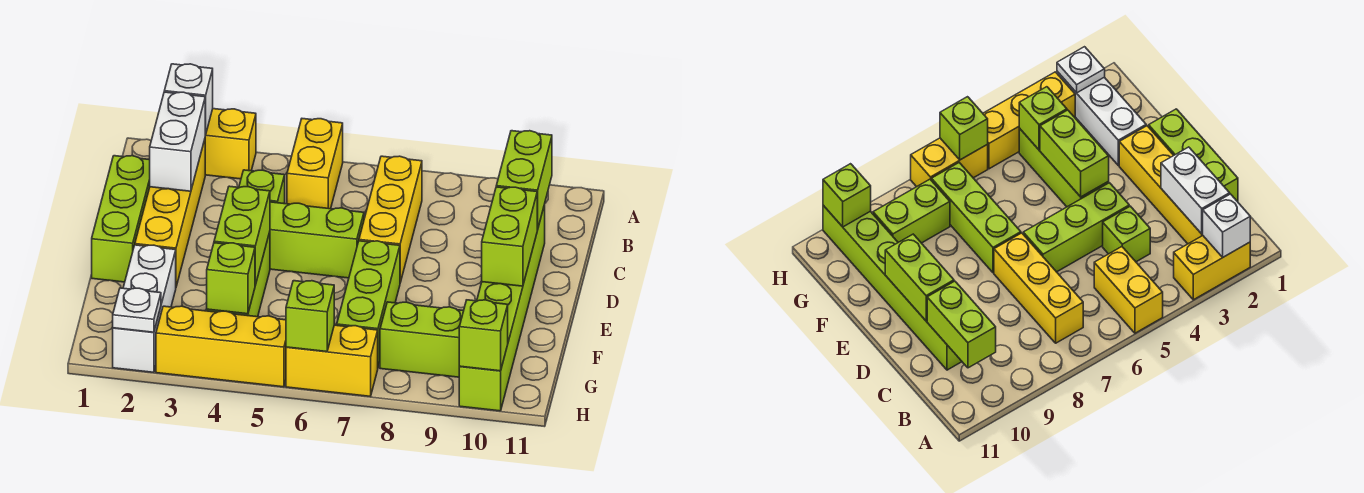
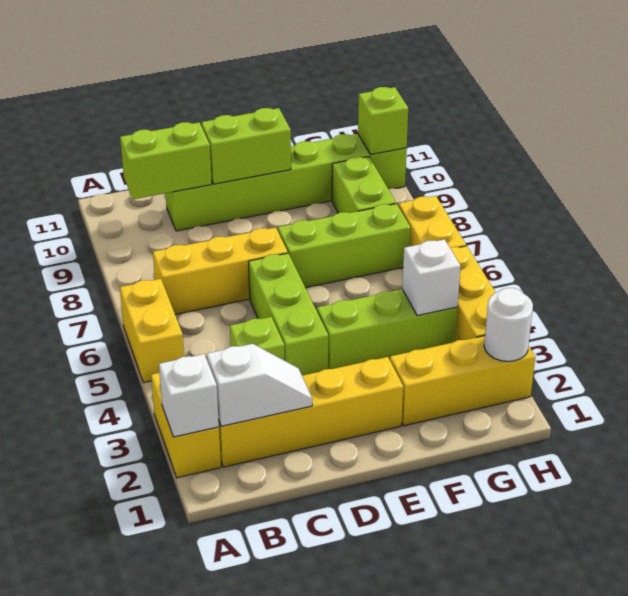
yellow brick A5:B5 level 1 -> yellow brick A5:A6 level 1
white brick B2:C2 level 2 -> white slope B2:C2 level 2 top B
lime brick C1:E1 level 1 -> none
lime brick E4:F4 level 2 -> none
white brick F2:H2 level 1 -> yellow brick F2:H2 level 1
lime brick G4 level 2 -> white brick G4 level 2
white plate H2 level 2 -> white round brick H2 level 2
lime brick H6 level 2 -> none

